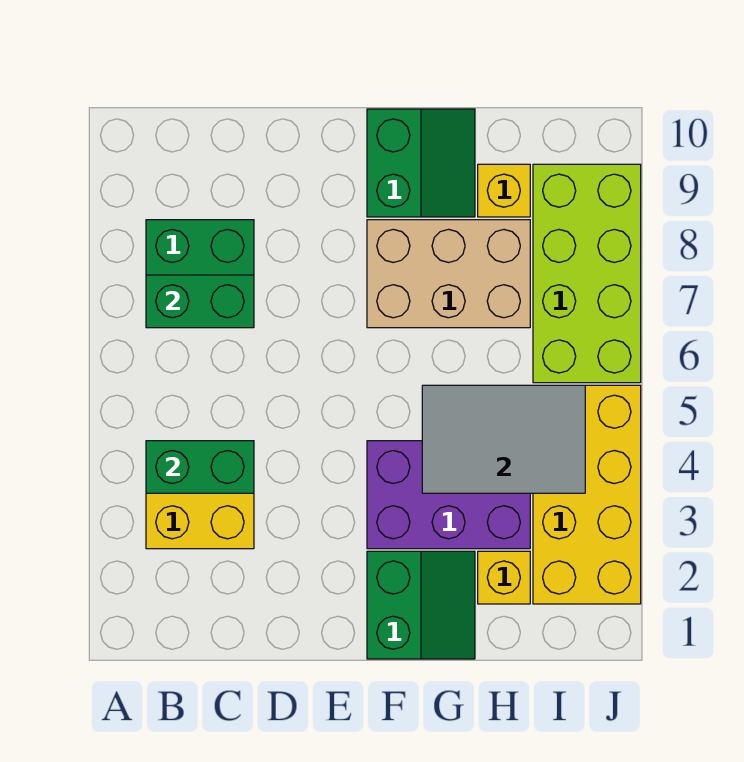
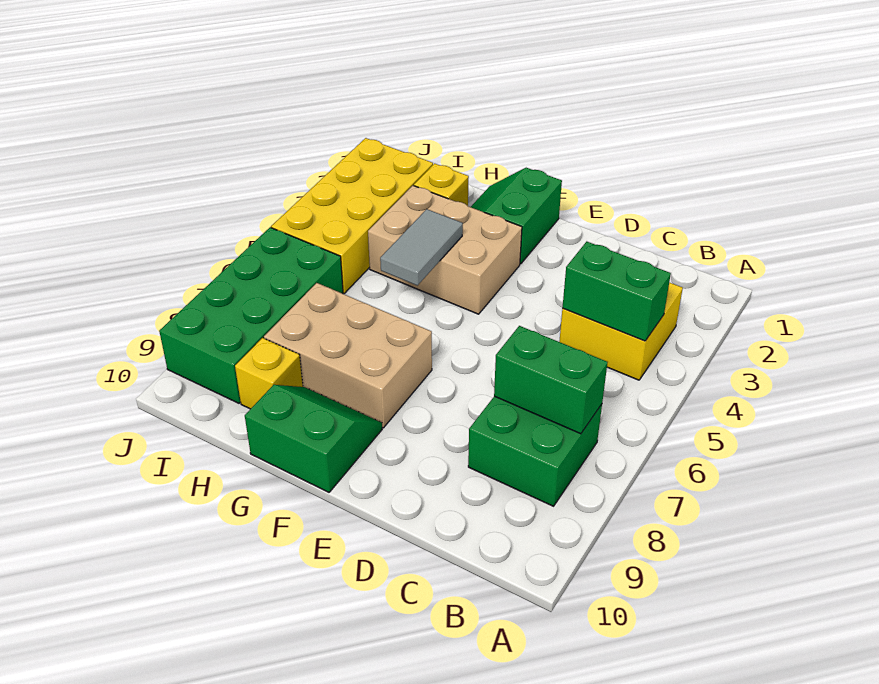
purple brick F3:H4 level 1 -> tan brick F3:H4 level 1
green slope F9:G10 level 1 top F -> green slope F9:G10 level 1 top 10
grey tile G4:I5 level 2 -> grey tile G4:G5 level 2
lime brick I6:J9 level 1 -> green brick I6:J9 level 1

